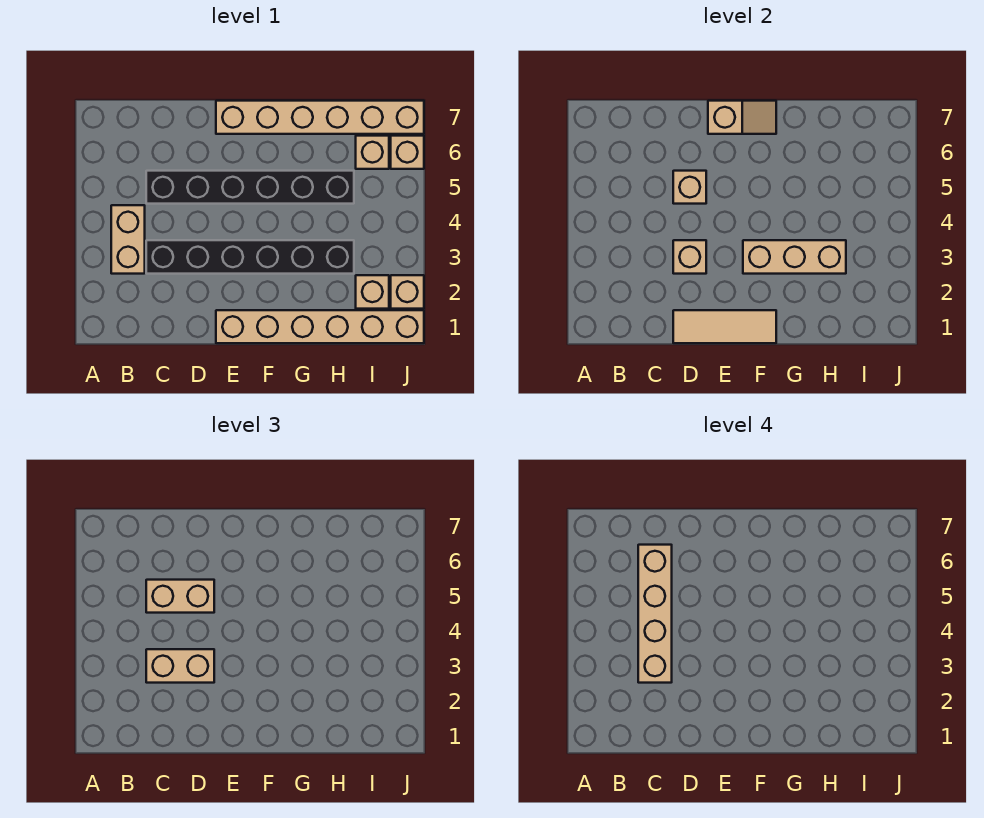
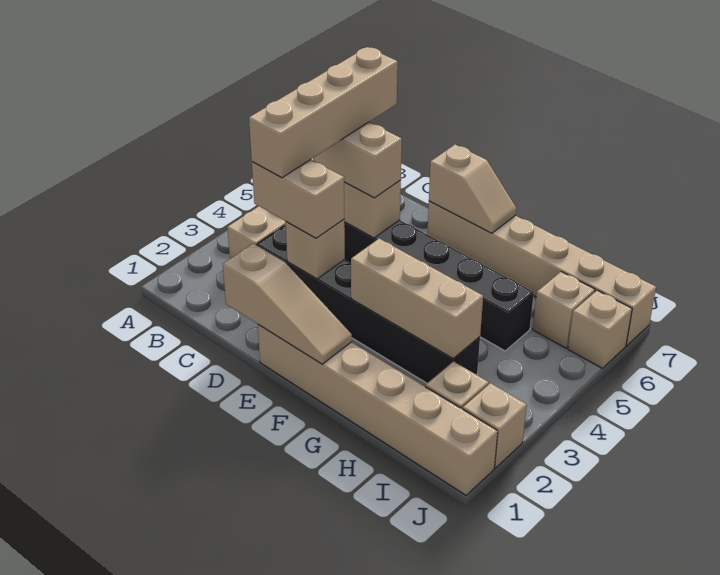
tan tile D1:F1 level 2 -> tan slope D1:F1 level 2 top D

